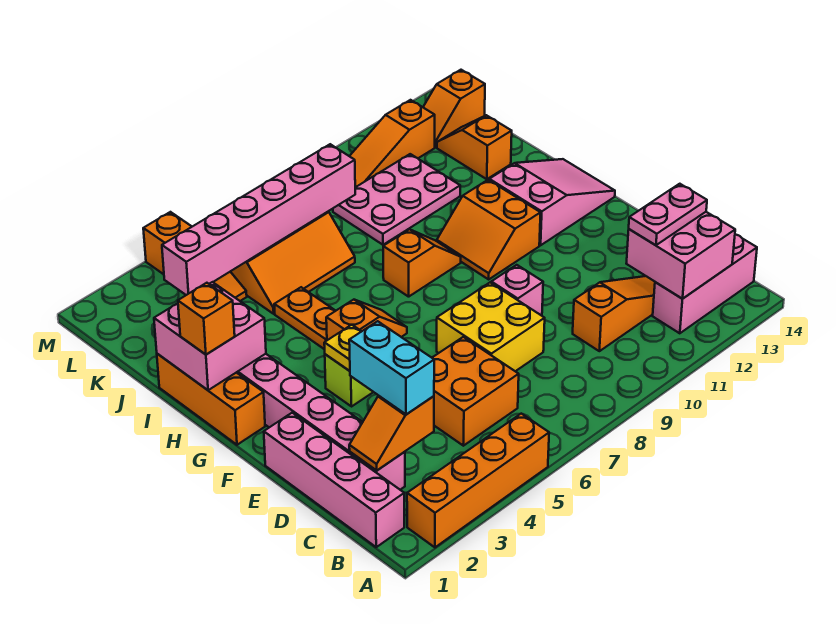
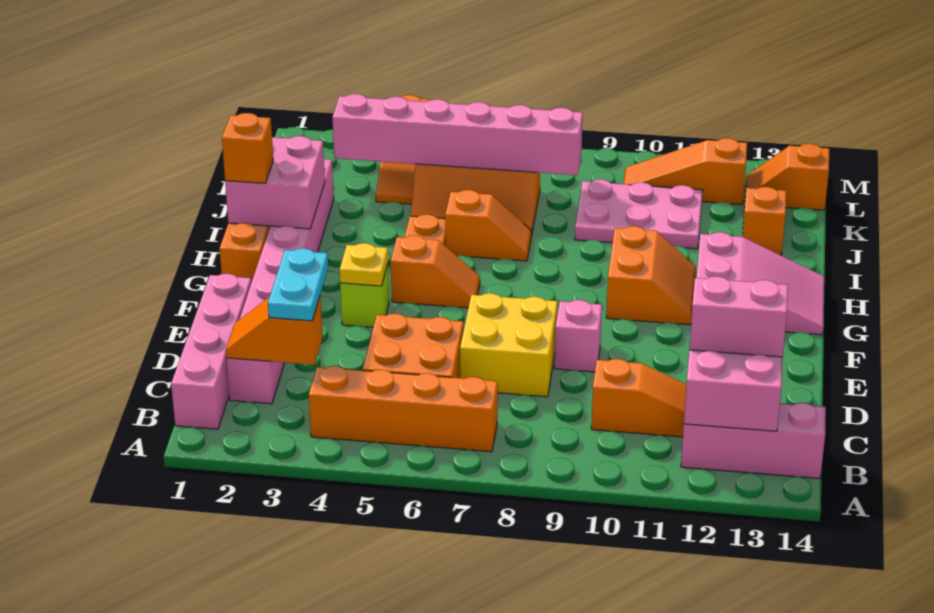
orange brick A2:A5 level 1 -> orange brick B4:B7 level 1
cyan brick C3:D3 level 3 -> cyan plate C3:D3 level 3
pink plate C12:C13 level 3 -> pink brick C12:C13 level 3
orange slope G10:H11 level 1 top 11 -> orange slope G10:H11 level 1 top 10
orange slope H8:H9 level 1 top 8 -> orange slope I6:I7 level 1 top 6

